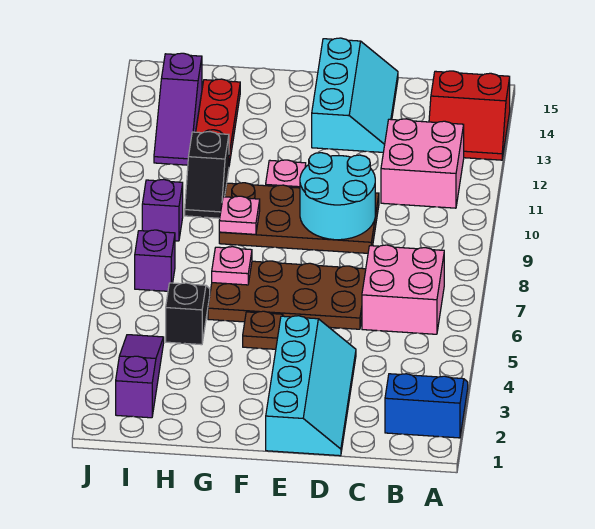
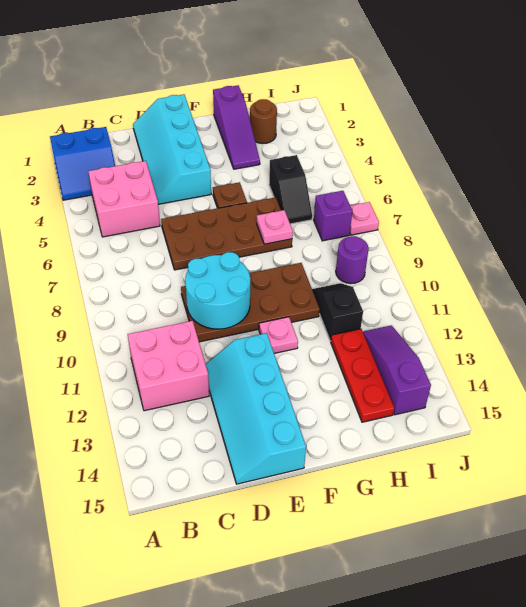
red slope A13:B14 level 1 top 14 -> none
pink brick B6:C7 level 1 -> pink brick B4:C5 level 1
cyan slope D13:E15 level 1 top E -> cyan slope D12:E15 level 1 top E
pink plate G9 level 2 -> pink plate J7 level 1
none -> brown round brick H2 level 1
purple slope I2:I4 level 1 top 2 -> purple slope G1:G3 level 1 top 1
purple brick I9 level 1 -> purple round brick I9 level 1

